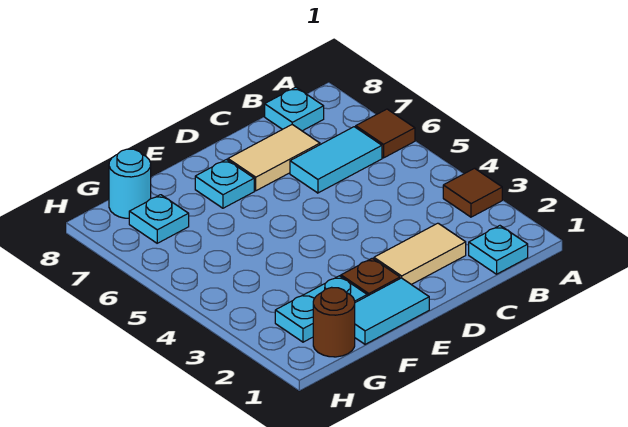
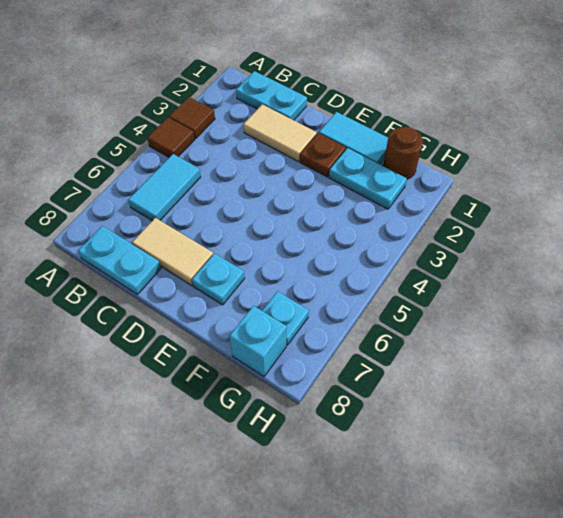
brown tile A6 level 1 -> brown tile A4 level 1
cyan plate B1 level 1 -> cyan plate B1:C1 level 1
cyan tile B6:C6 level 1 -> cyan tile B5:B6 level 1
cyan plate B8 level 1 -> cyan plate B8:C8 level 1
cyan round brick G8 level 1 -> cyan brick G8 level 1

